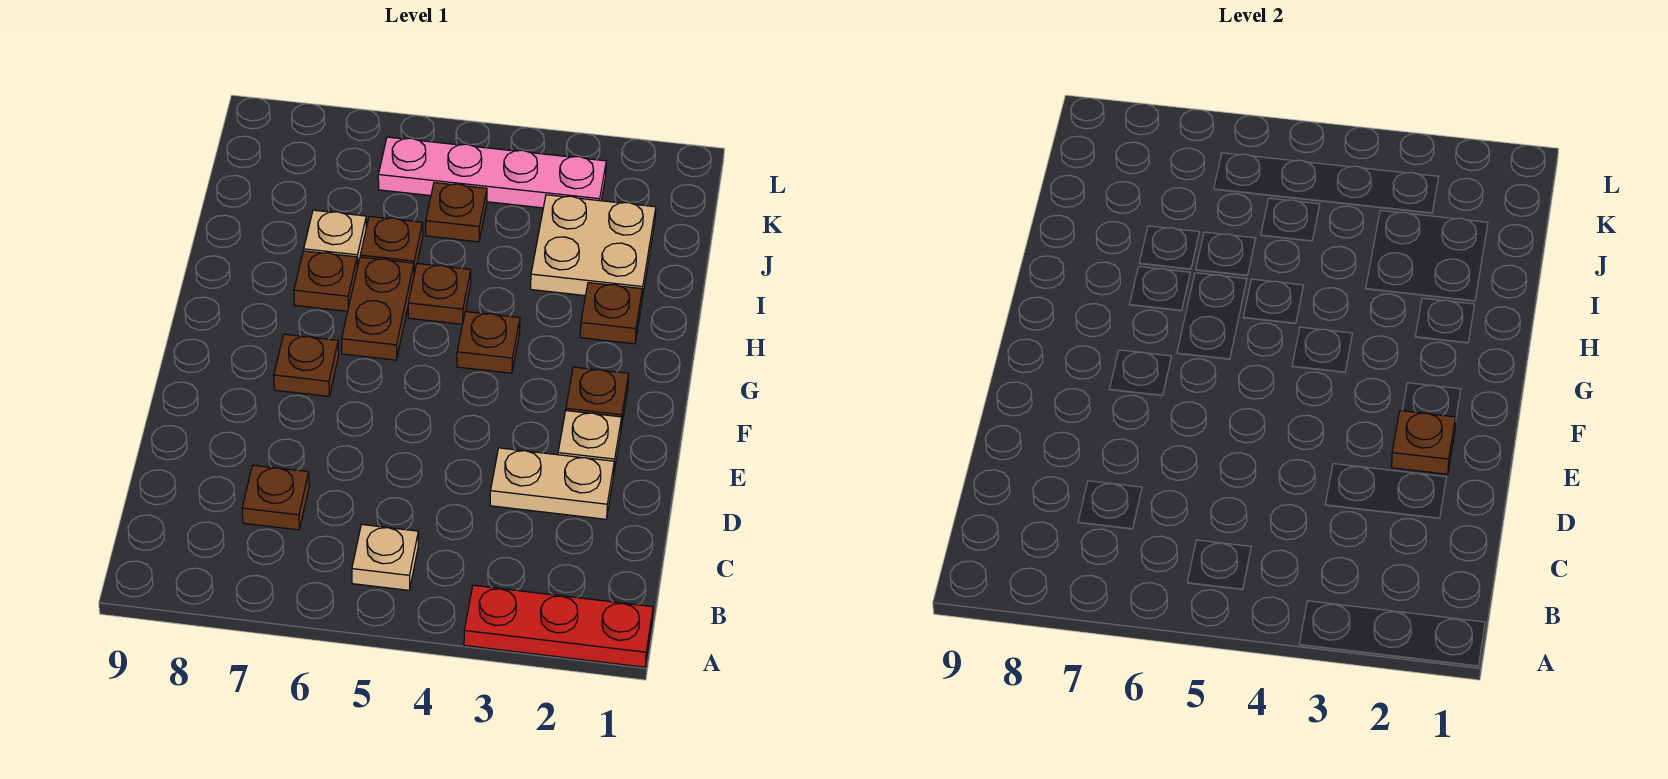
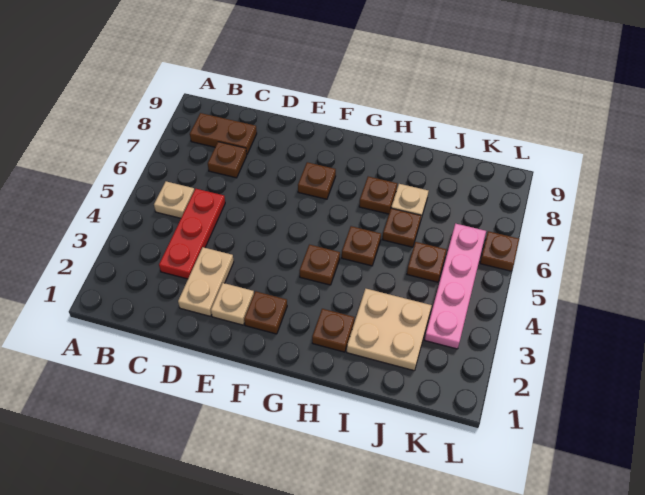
red plate A1:A3 level 1 -> red plate C3:C5 level 1
brown plate E2 level 2 -> brown plate L6 level 1
brown plate G6:H6 level 1 -> brown plate B8:C8 level 1

